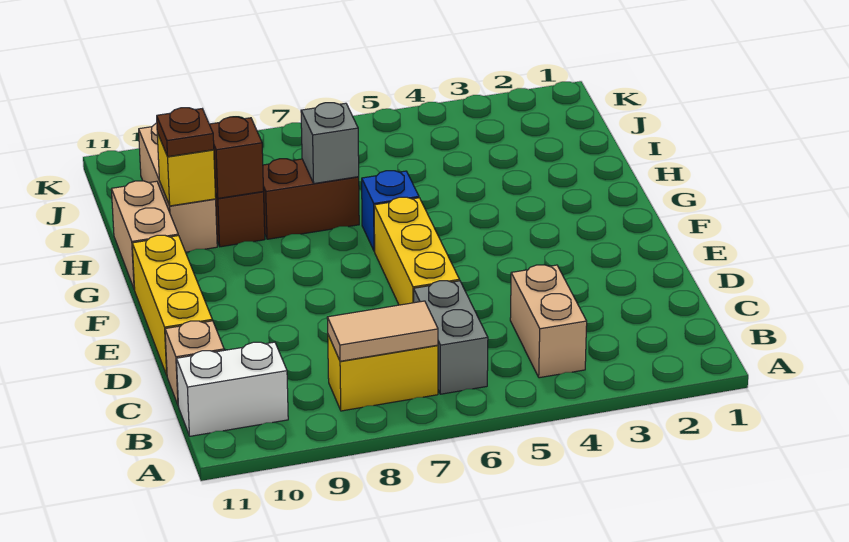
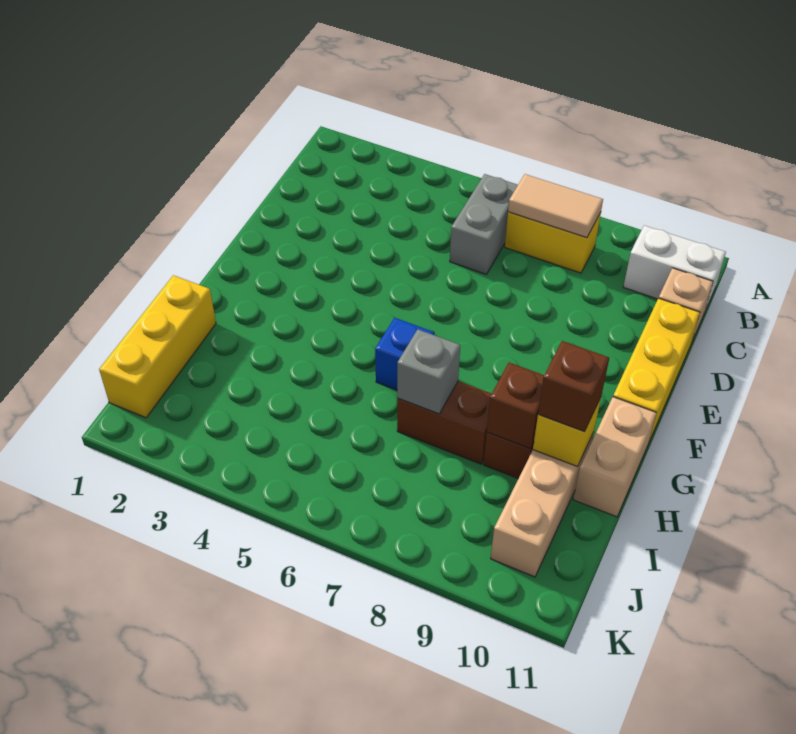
tan brick B4:C4 level 1 -> none
yellow brick D6:F6 level 1 -> yellow brick H1:J1 level 1
brown plate H10 level 3 -> brown brick H10 level 3

